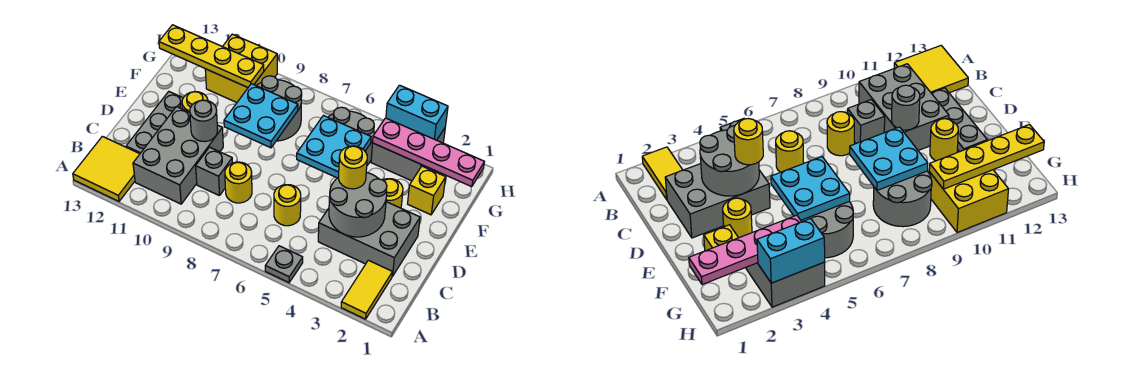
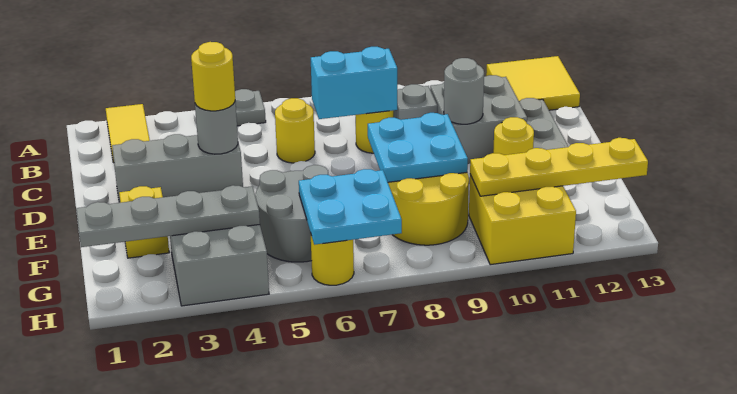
grey brick B10:D11 level 1 -> grey brick C10:D11 level 1
grey brick C2:D4 level 1 -> grey brick D2:D4 level 1
grey round brick C3:D4 level 2 -> grey round brick D4 level 2
yellow round brick E3 level 1 -> yellow round brick H6 level 1
cyan plate E5:F6 level 2 -> cyan plate G6:H7 level 2
grey round brick F8:G9 level 1 -> yellow round brick F8:G9 level 1
pink plate G1:G4 level 2 -> grey plate G1:G4 level 2
cyan brick H3:H4 level 2 -> cyan brick C7:C8 level 2

